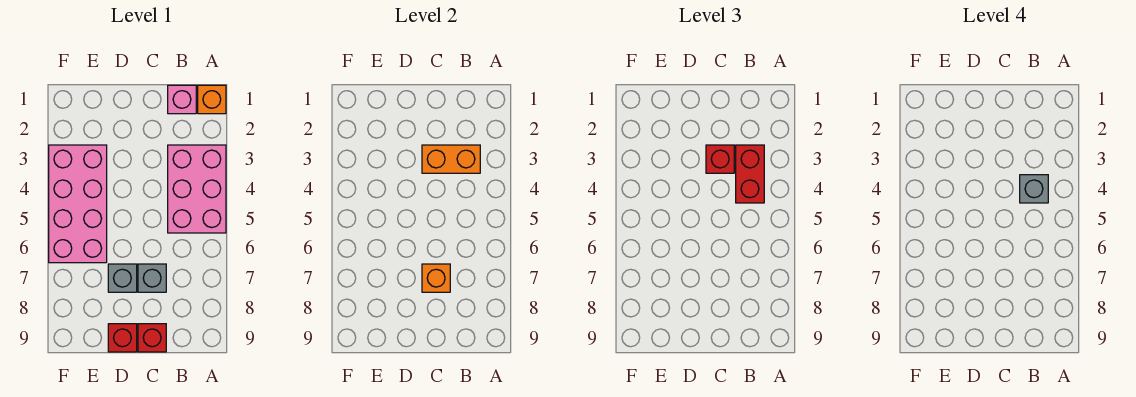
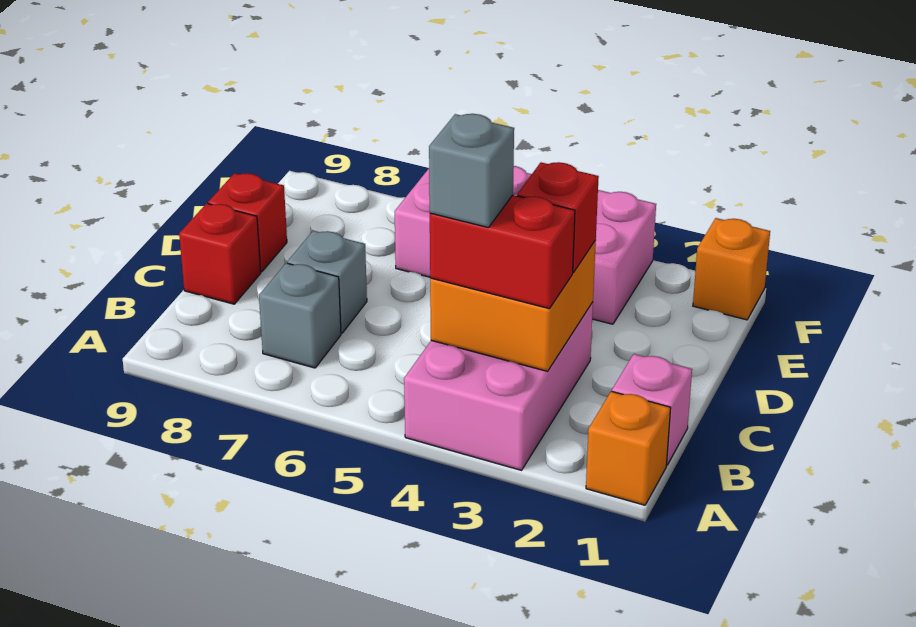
pink brick A3:B5 level 1 -> pink brick A3:C4 level 1
orange brick B3:C3 level 2 -> orange brick B3:C4 level 2
orange brick C7 level 2 -> orange brick F1 level 1
grey brick D7 level 1 -> grey brick B7 level 1

